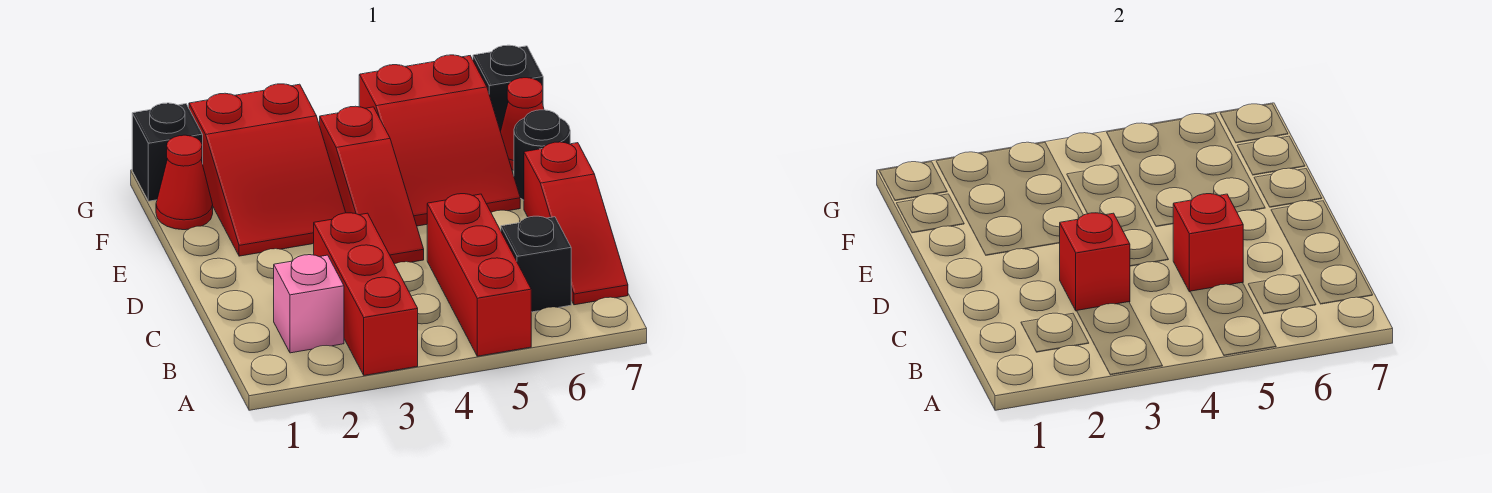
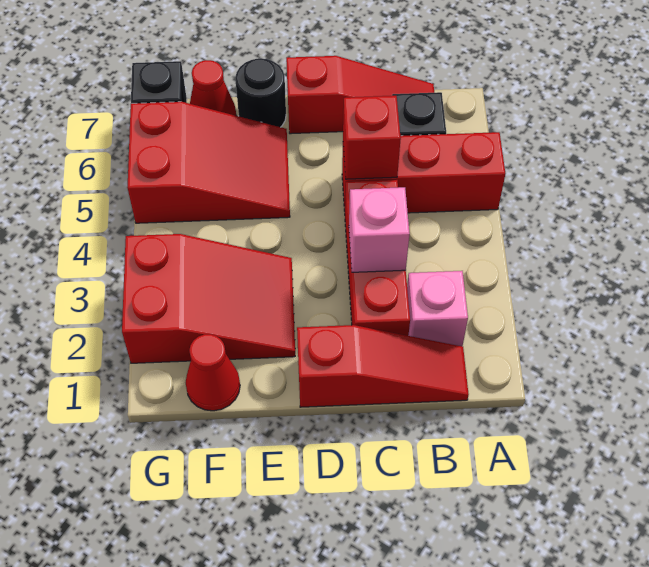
red brick A3:C3 level 1 -> red brick C2:C4 level 1
red brick C3 level 2 -> pink brick C3 level 2
red slope D4:F4 level 1 top F -> red slope B1:D1 level 1 top D
black brick G1 level 1 -> none

